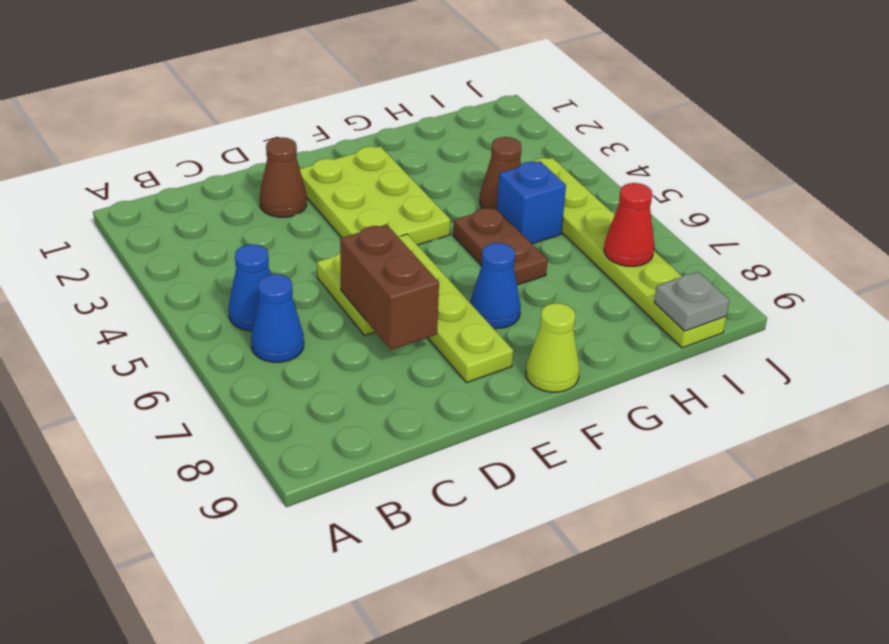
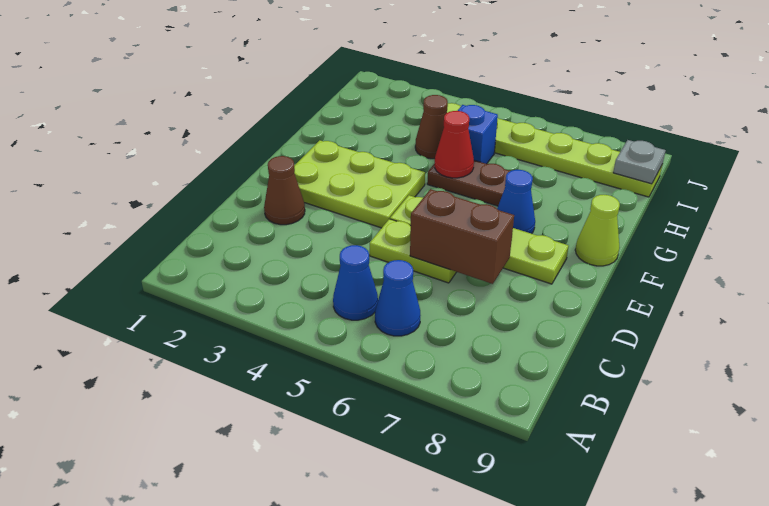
red cone I7 level 2 -> red cone G5 level 2

